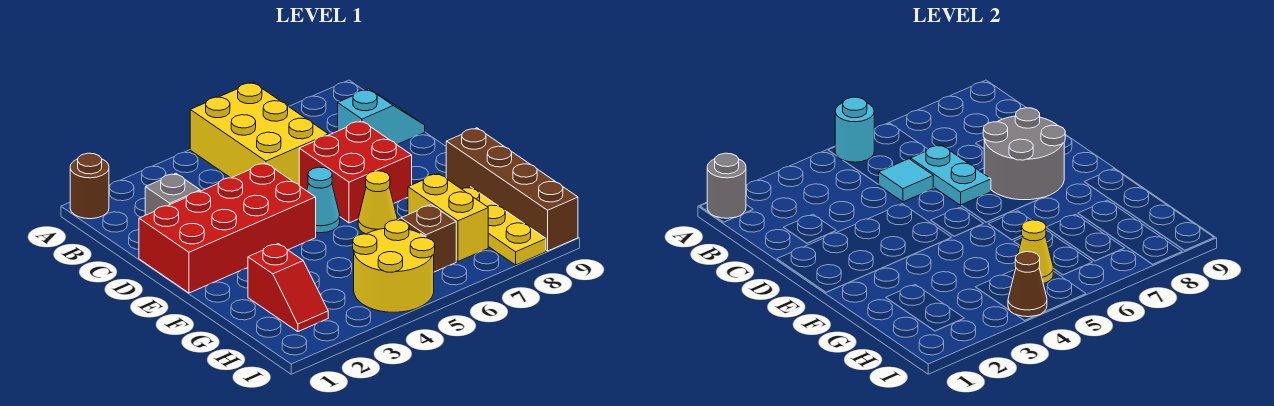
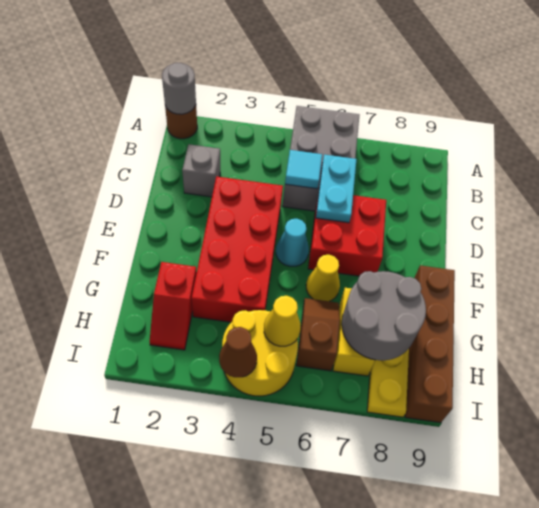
yellow brick A5:C6 level 1 -> grey brick A5:C6 level 1
cyan round brick A5 level 2 -> none
cyan slope C8:C9 level 1 top 8 -> none
red brick D1:E4 level 1 -> red brick D3:G4 level 1
grey round brick D7:E8 level 2 -> grey round brick G7:H8 level 2

